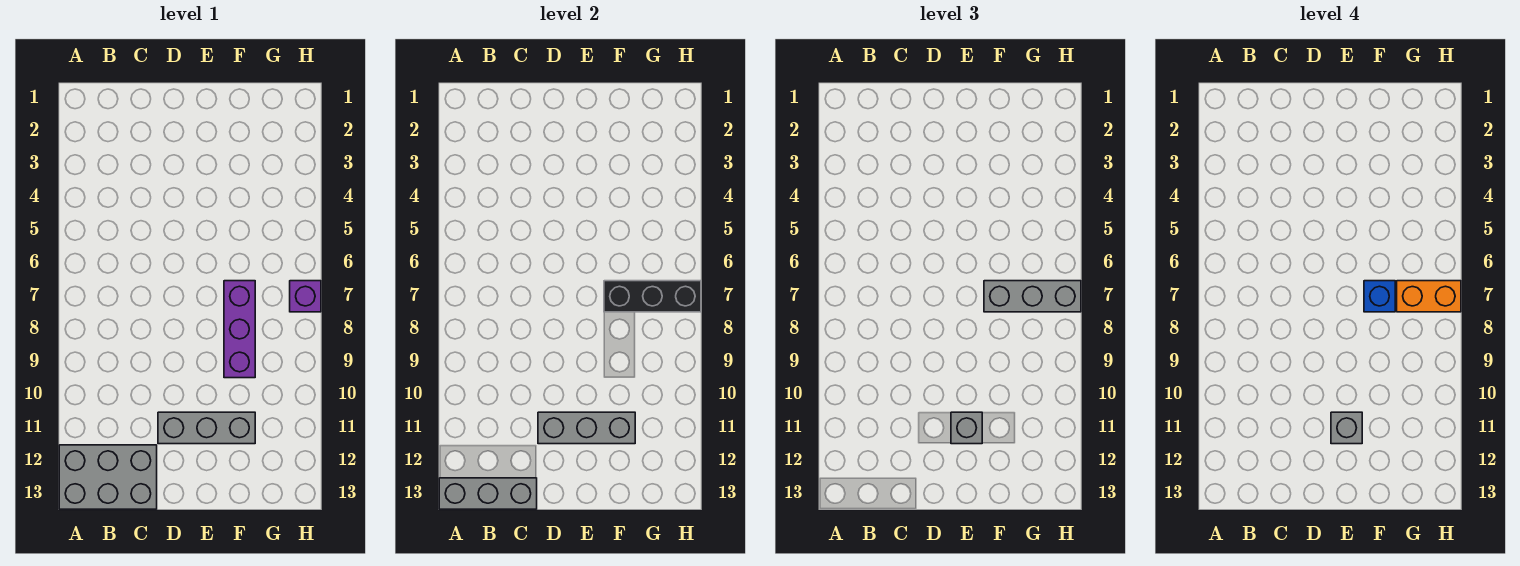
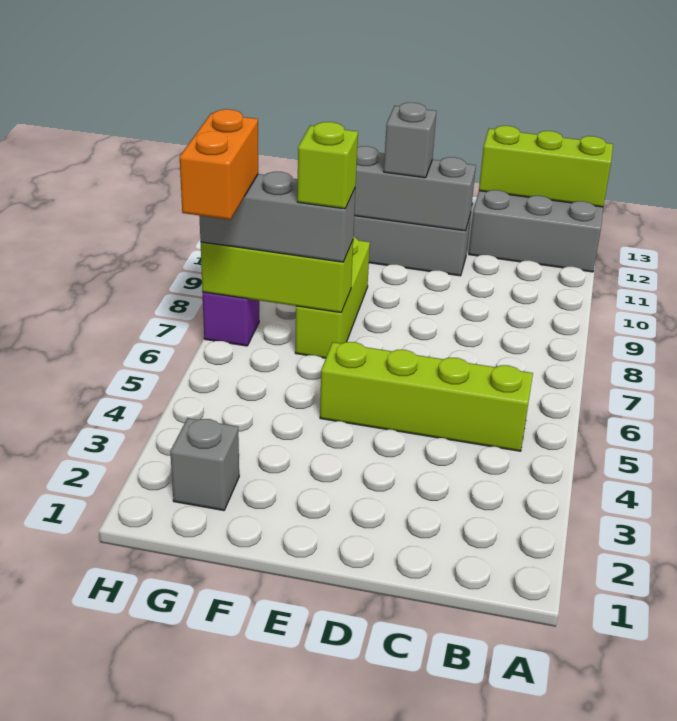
grey brick A13:C13 level 2 -> lime brick A13:C13 level 2
none -> lime brick B5:E5 level 1
grey brick E11 level 4 -> grey brick G2 level 1
purple brick F7:F9 level 1 -> lime brick F7:F9 level 1
black brick F7:H7 level 2 -> lime brick F7:H7 level 2
blue brick F7 level 4 -> lime brick F7 level 4
orange brick G7:H7 level 4 -> orange brick H6:H7 level 4

